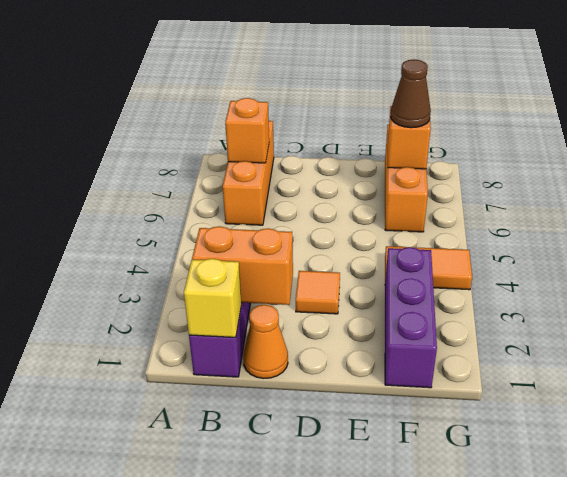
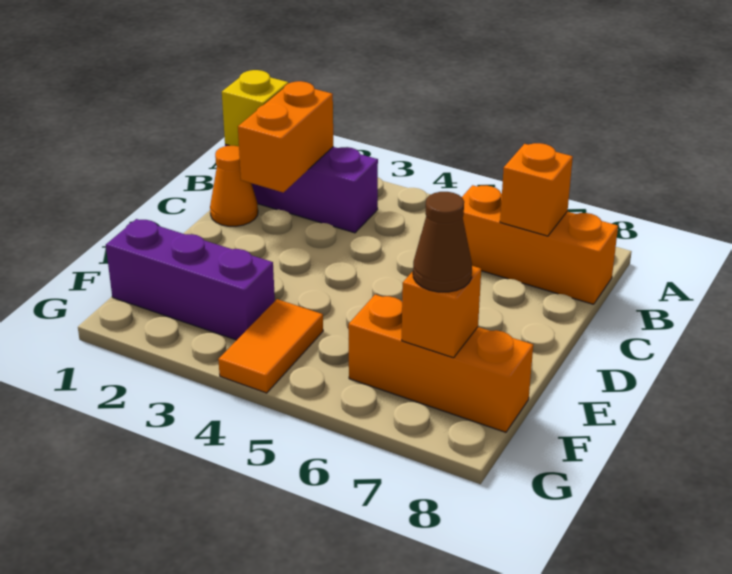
orange tile D3 level 1 -> none

